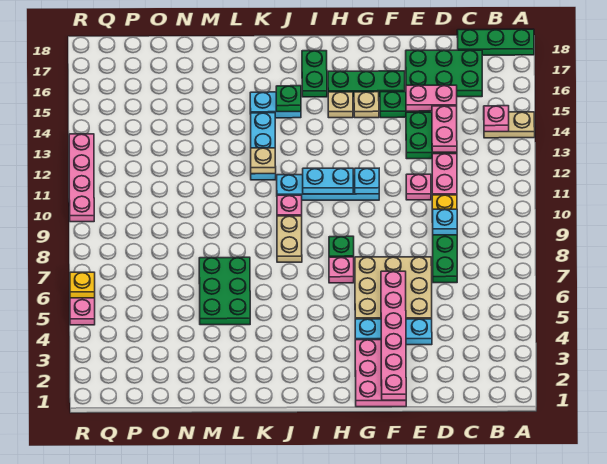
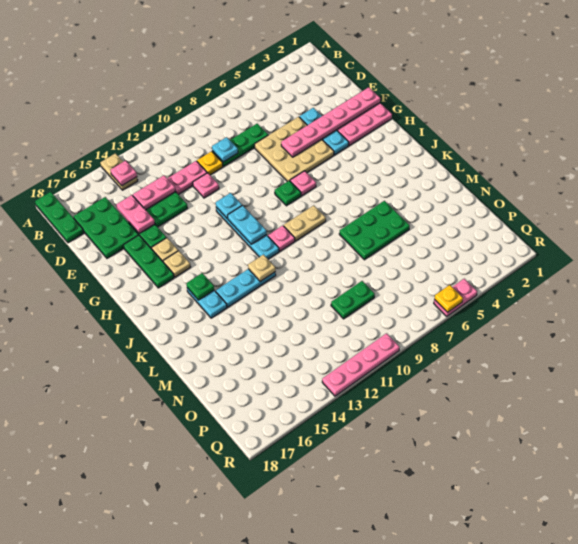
green plate I16:I17 level 1 -> green plate O9:O10 level 1

